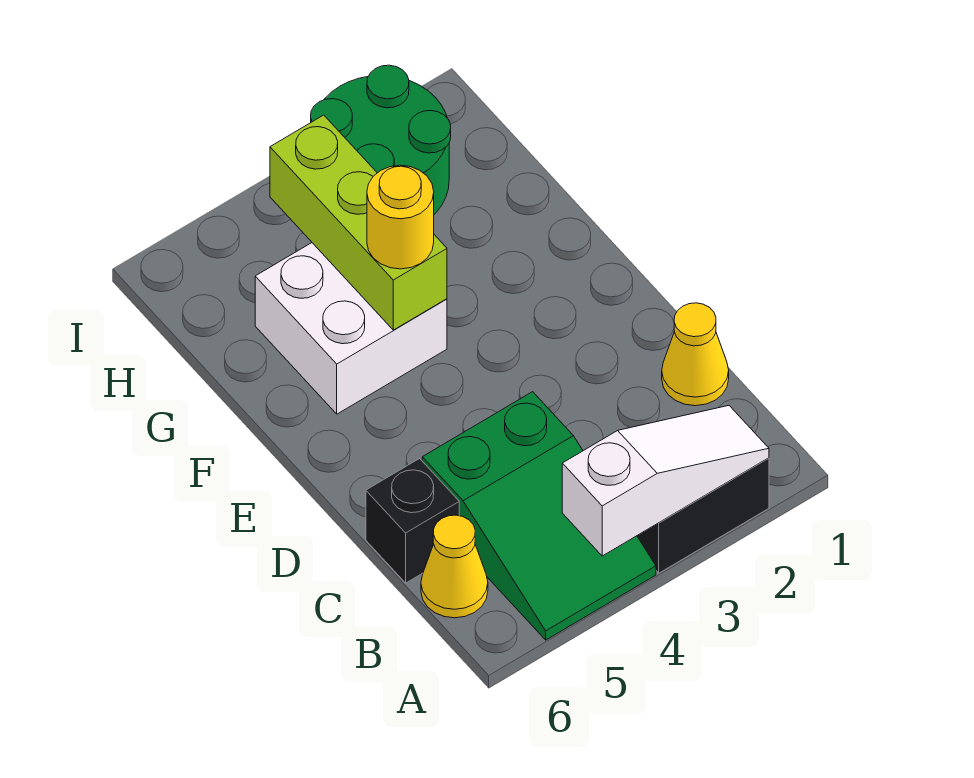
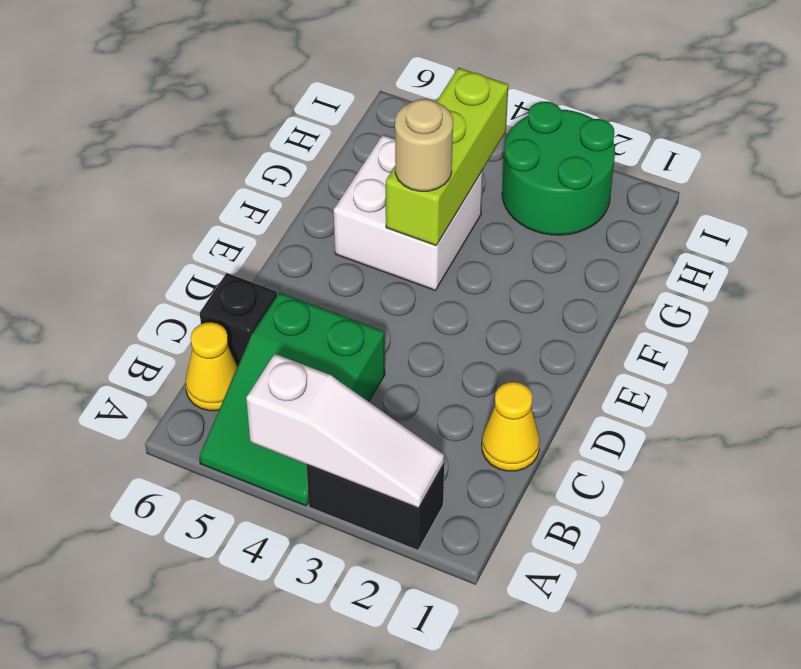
yellow round brick F4 level 3 -> tan round brick F4 level 3

